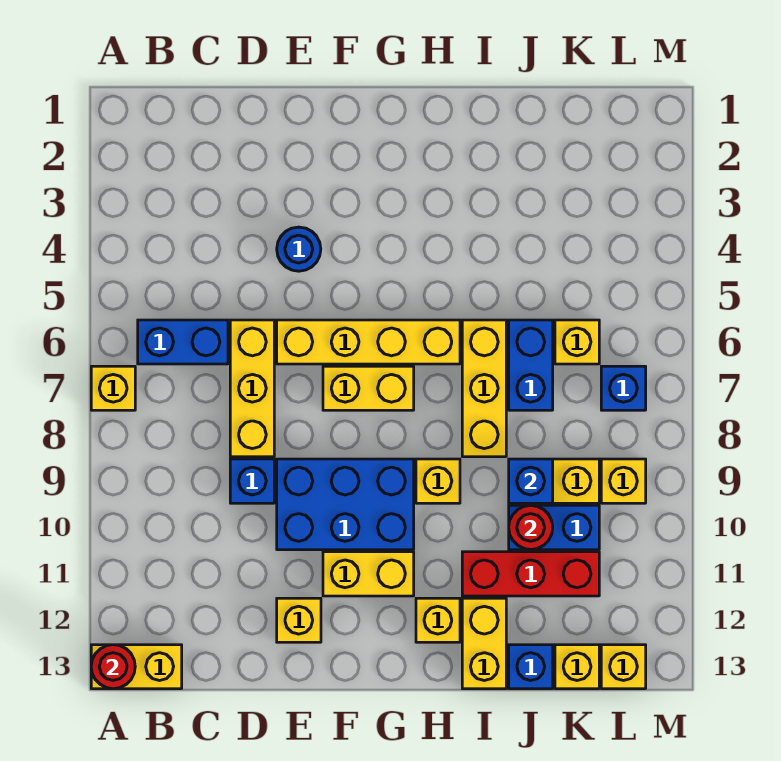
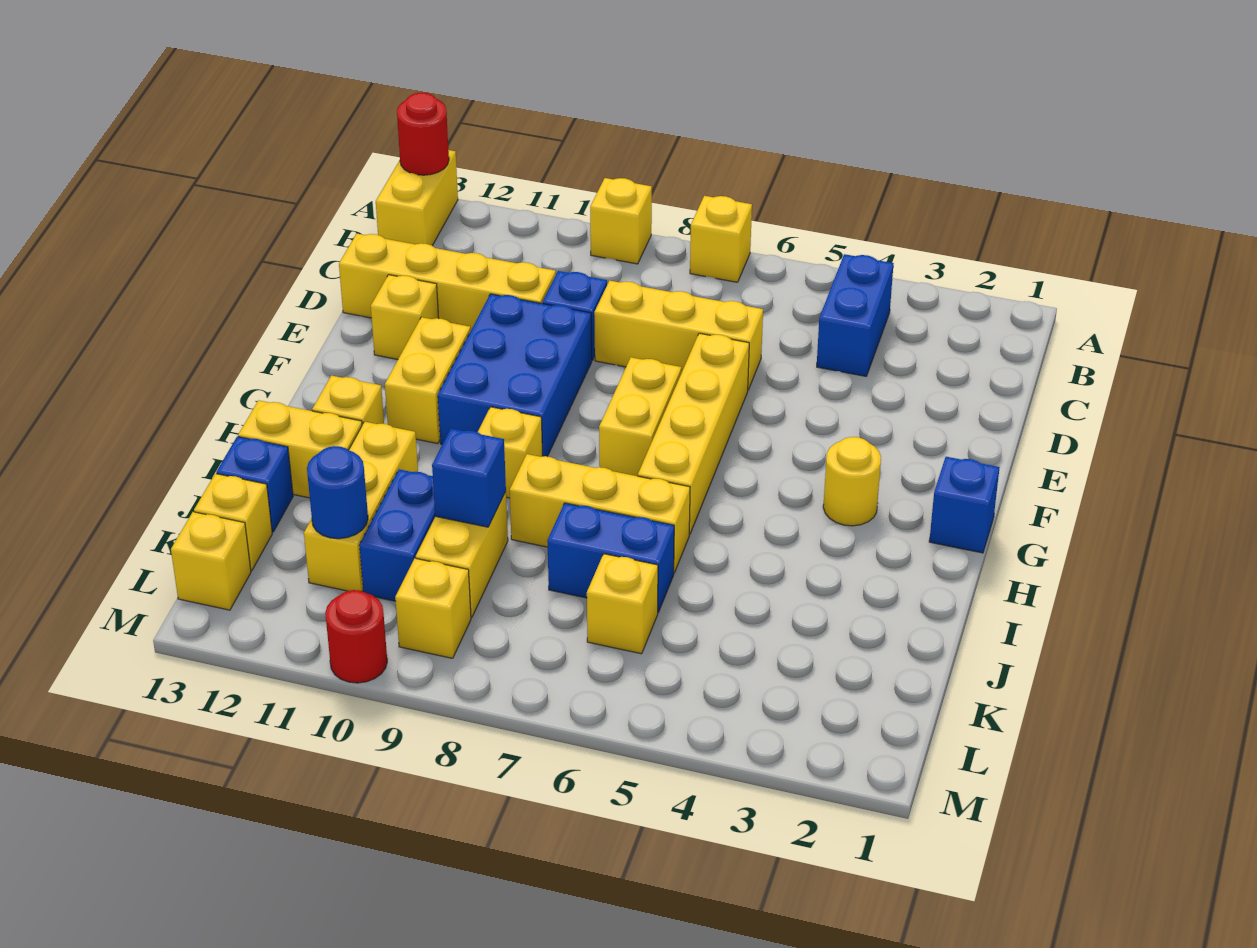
none -> yellow brick A9 level 1
blue brick B6:C6 level 1 -> blue brick B4:C4 level 1
none -> yellow brick D10:D13 level 1
blue round brick E4 level 1 -> blue round brick K11 level 2
none -> yellow round brick G3 level 1
red brick I11:K11 level 1 -> yellow brick I11:K11 level 1
red round brick J10 level 2 -> red round brick M10 level 1
blue brick L7 level 1 -> blue brick G1 level 1

